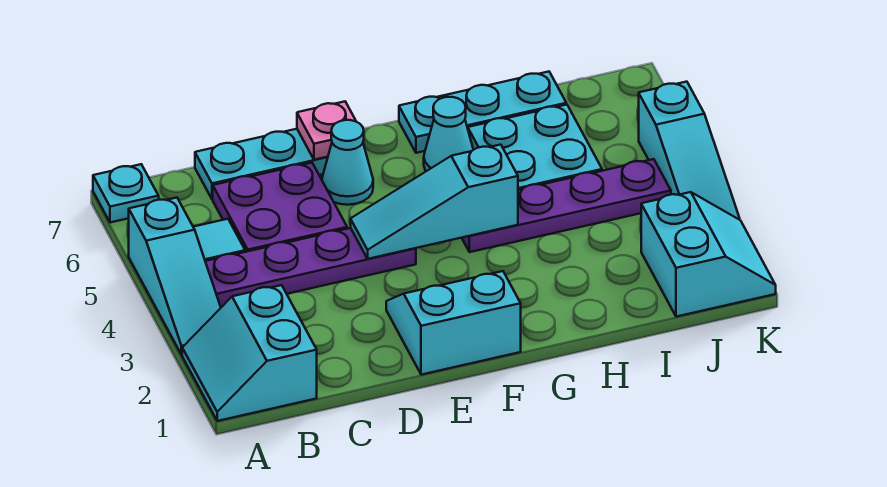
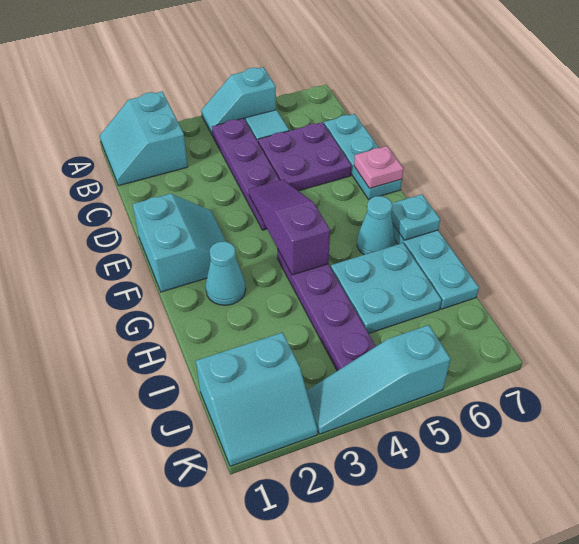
cyan slope A1:B2 level 1 top B -> cyan slope A1:B2 level 1 top 2
cyan slope A3:A5 level 1 top 5 -> cyan slope A4:A5 level 1 top 5
cyan plate A7 level 1 -> cyan plate G7 level 2
cyan slope E4:G4 level 2 top G -> purple slope E4:G4 level 2 top G
cyan cone E6 level 1 -> cyan cone G2 level 1

